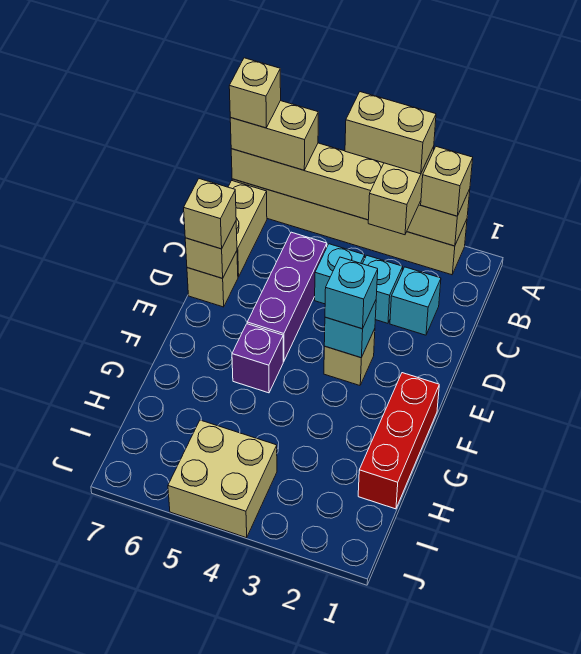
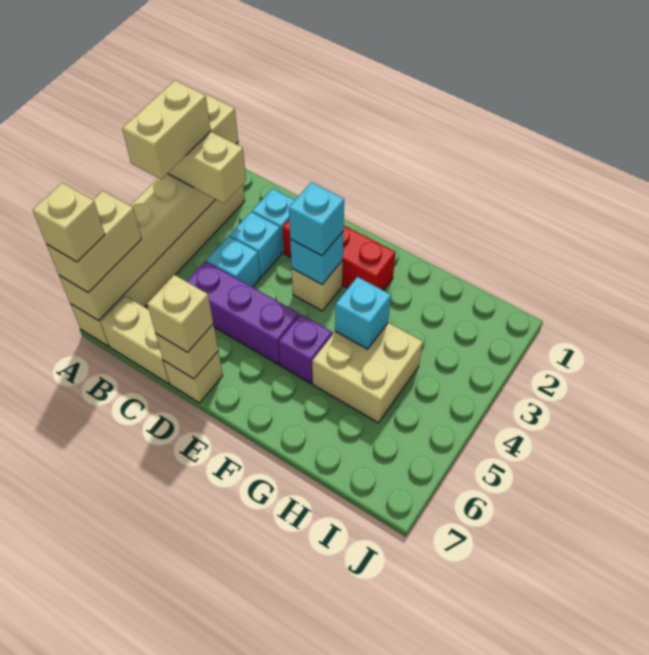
red brick F1:H1 level 1 -> red brick D2:F2 level 1
none -> cyan brick G4 level 2
tan brick I4:J5 level 1 -> tan brick G4:H5 level 1

